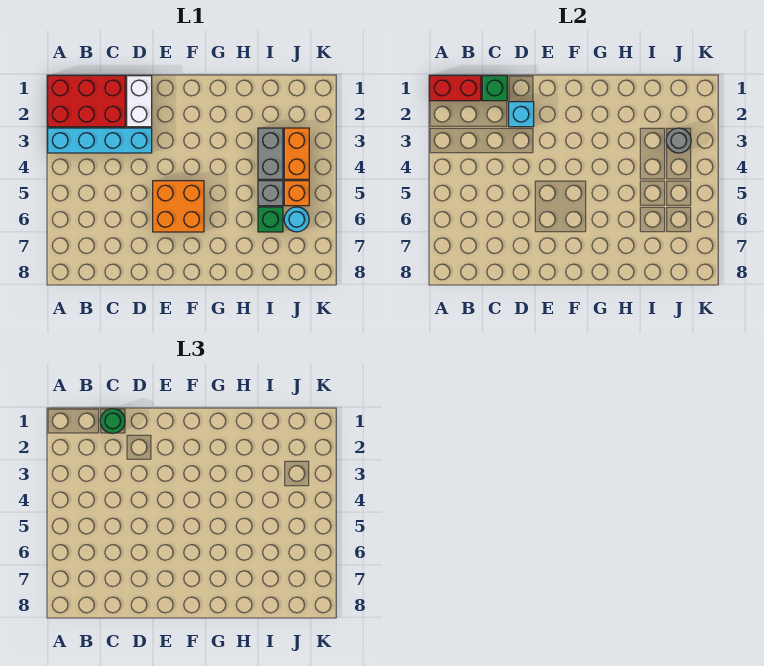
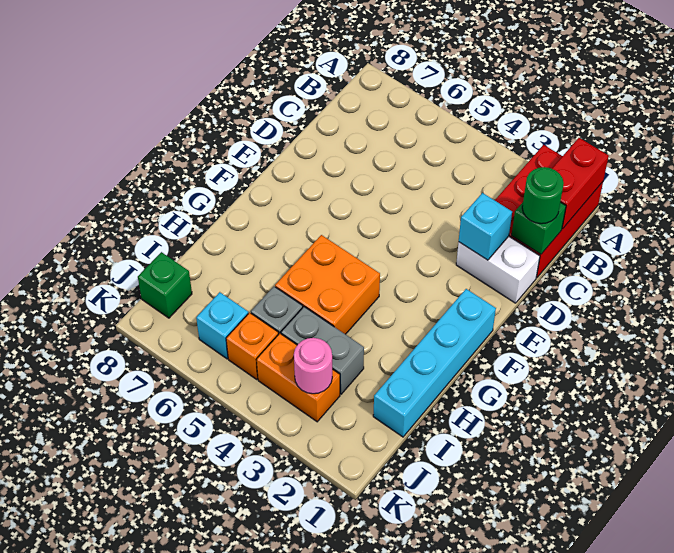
cyan brick A3:D3 level 1 -> cyan brick F1:I1 level 1
orange brick E5:F6 level 1 -> orange brick G4:H5 level 1
green brick I6 level 1 -> green brick J8 level 1
grey round brick J3 level 2 -> pink round brick J3 level 2
cyan round brick J6 level 1 -> cyan brick J6 level 1

